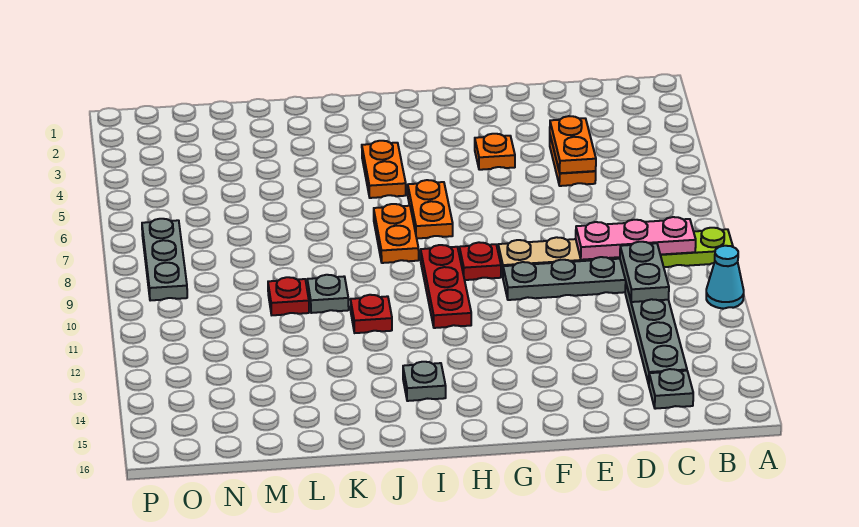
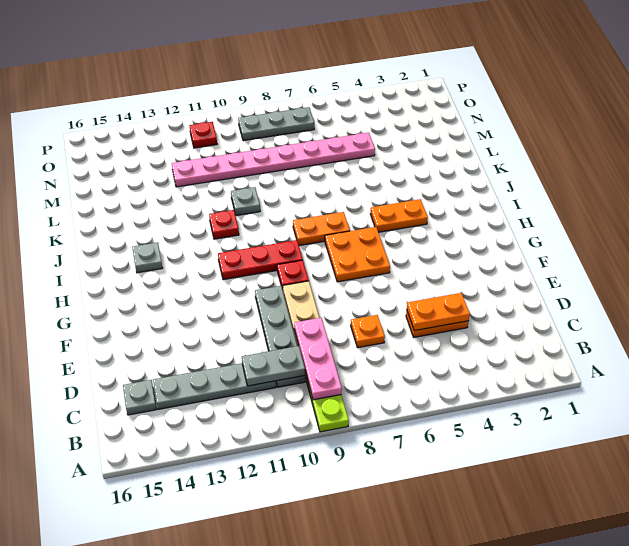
cyan cone A11 level 1 -> none
orange plate F4 level 1 -> orange plate D7 level 1
orange plate H6:H7 level 1 -> orange plate G6:H7 level 1
red plate L10 level 1 -> red plate O11 level 1
none -> pink plate M5:M12 level 1

